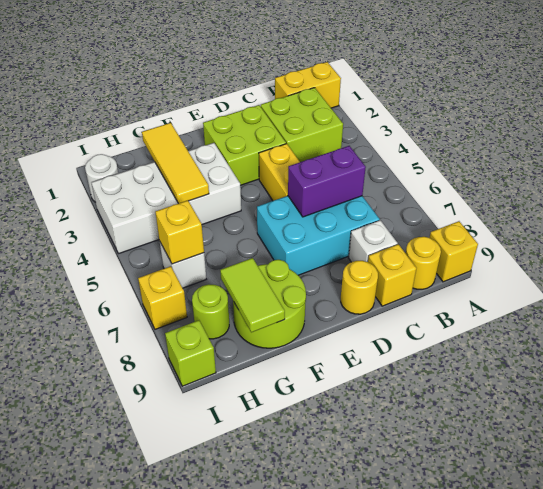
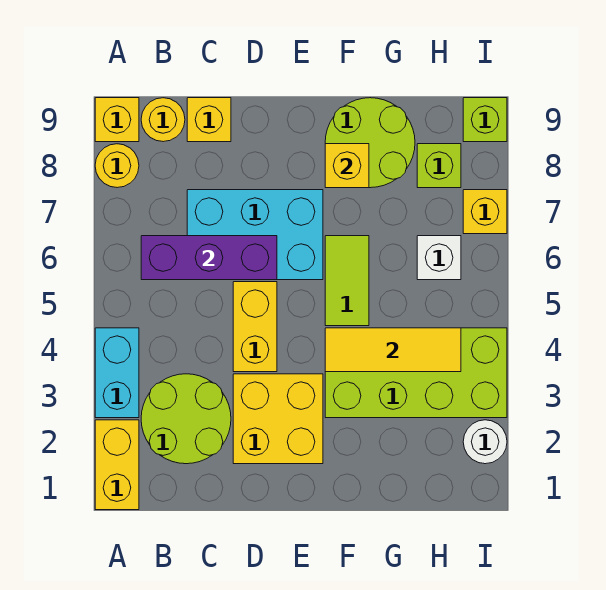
yellow brick A1:B1 level 1 -> yellow brick A1:A2 level 1
none -> cyan brick A3:A4 level 1
lime brick B2:C3 level 1 -> lime round brick B2:C3 level 1
purple brick C6:D6 level 2 -> purple brick B6:D6 level 2
white brick C8 level 1 -> none
lime brick D2:E3 level 1 -> yellow brick D2:E3 level 1
yellow round brick D9 level 1 -> yellow round brick A8 level 1
white brick F3:I4 level 1 -> lime brick F3:I4 level 1
yellow tile G2:G4 level 2 -> yellow tile F4:H4 level 2
lime tile G8:G9 level 2 -> lime tile F5:F6 level 1
yellow brick H6 level 2 -> yellow brick F8 level 2
lime round brick H8 level 1 -> lime brick H8 level 1

